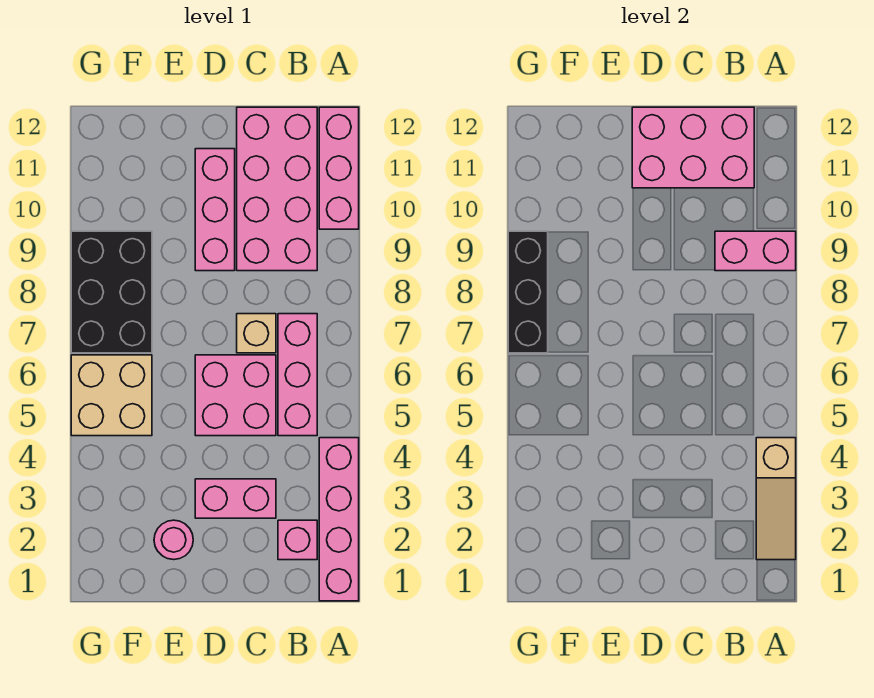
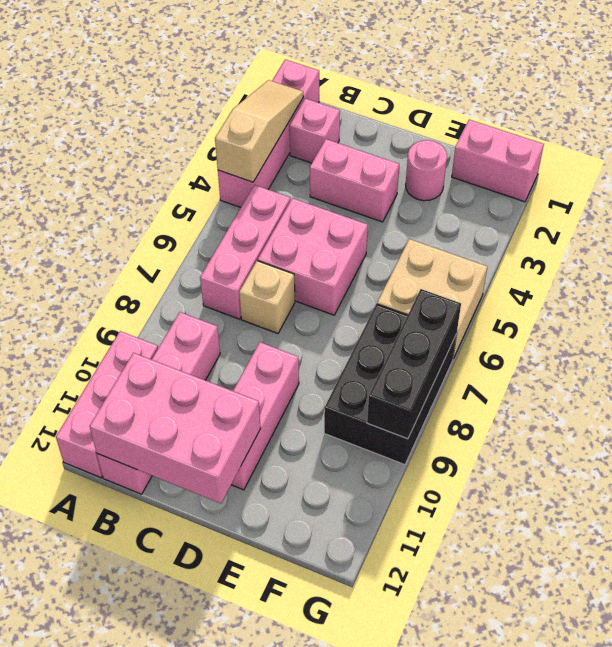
pink brick A9:B9 level 2 -> pink brick F1:G1 level 1
pink brick B9:C12 level 1 -> pink brick B9:B12 level 1

